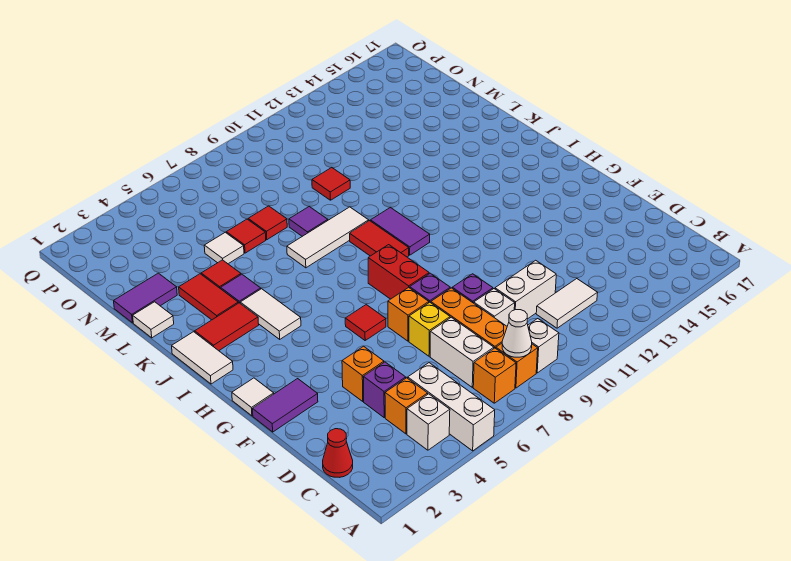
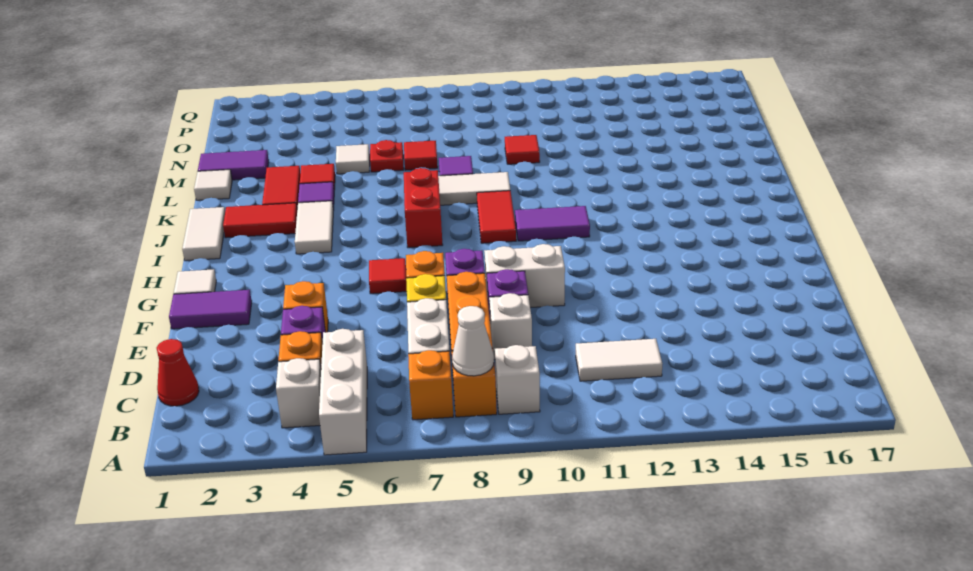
white brick D10:D11 level 1 -> white brick F9:F10 level 1
red brick G8:H8 level 1 -> red brick I7:J7 level 1
purple tile I10:J10 level 1 -> purple tile I10:I11 level 1
red tile M6 level 1 -> red plate M6 level 1

